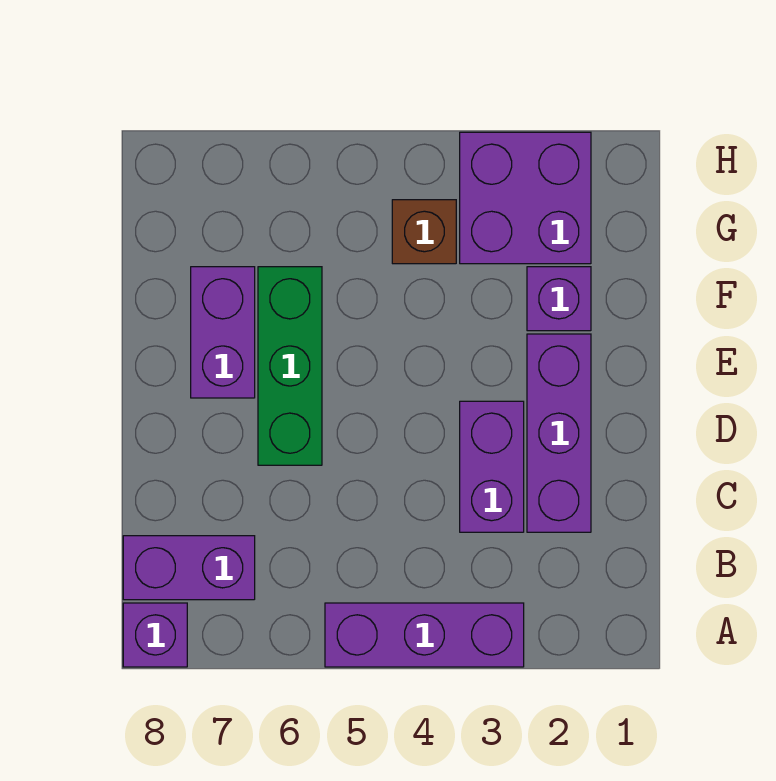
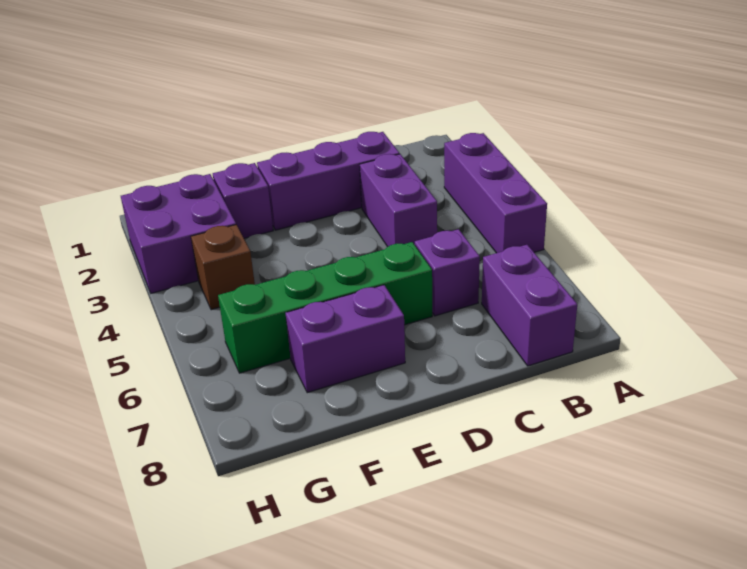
purple brick A8 level 1 -> purple brick C6 level 1
purple brick C3:D3 level 1 -> purple brick C3:C4 level 1
green brick D6:F6 level 1 -> green brick D6:G6 level 1

